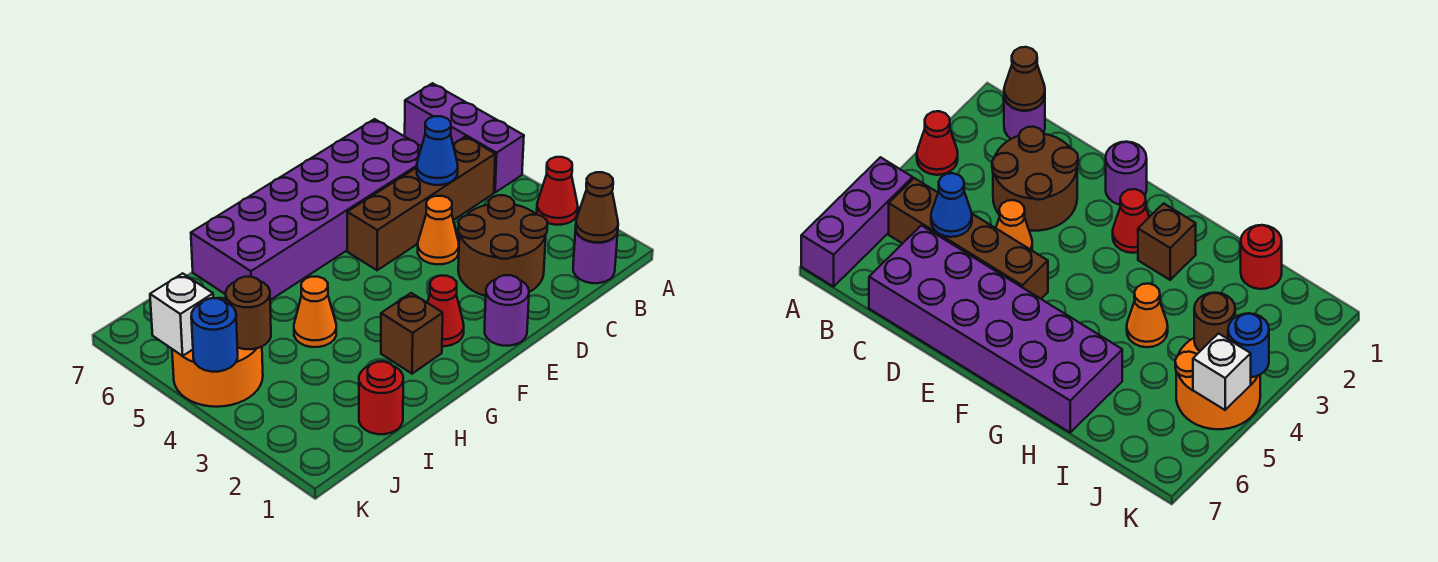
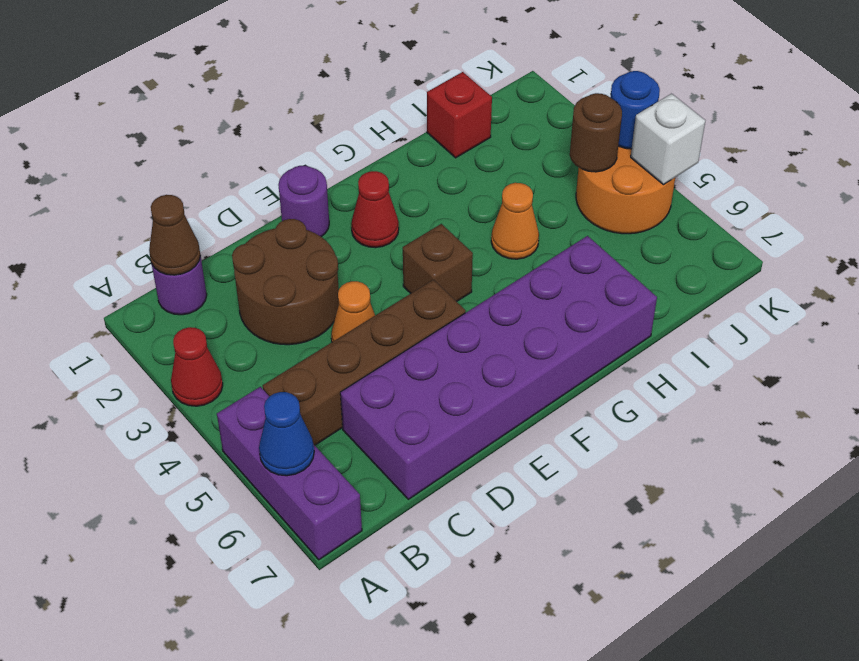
blue cone C5 level 2 -> blue cone A6 level 2
brown brick G2 level 1 -> brown brick F4 level 1
red round brick I1 level 1 -> red brick I1 level 1

